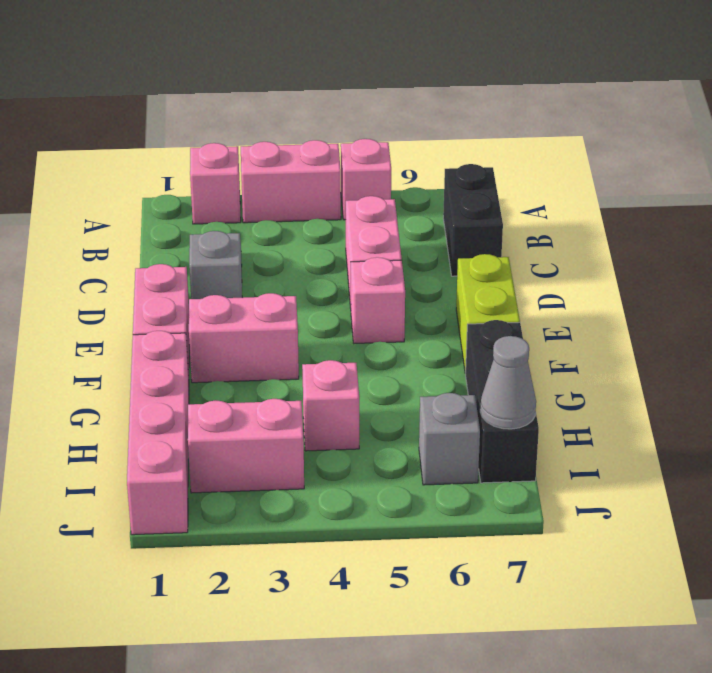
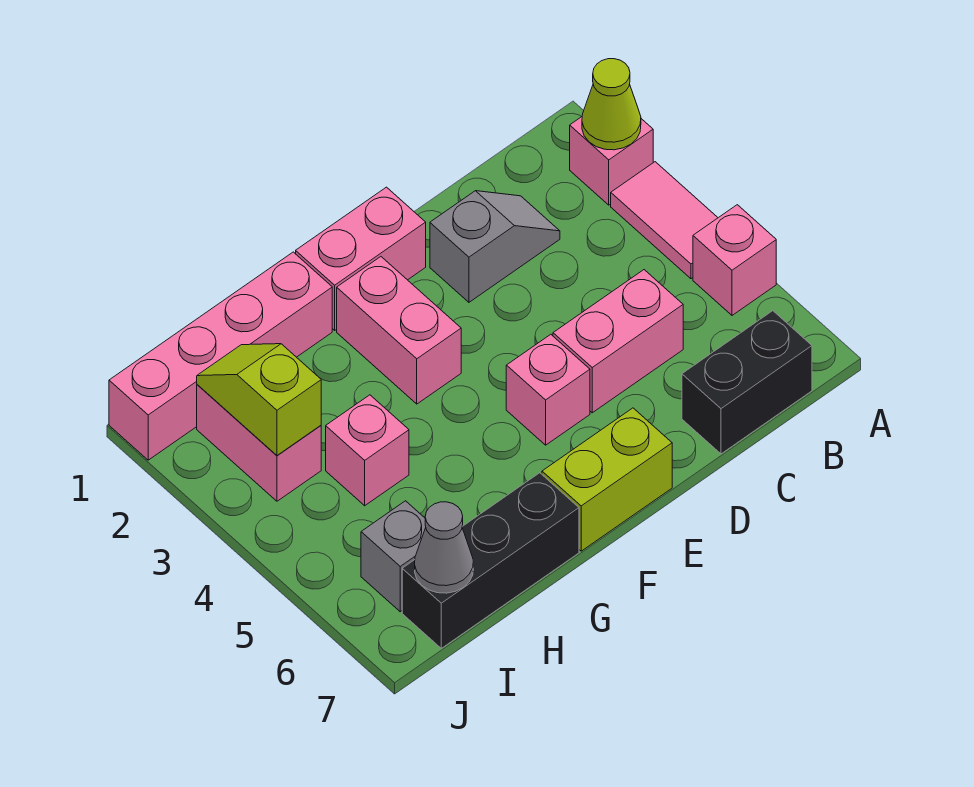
none -> lime cone A2 level 2
pink brick A3:A4 level 1 -> pink tile A3:A4 level 1
none -> lime slope I2:I3 level 2 top 3

